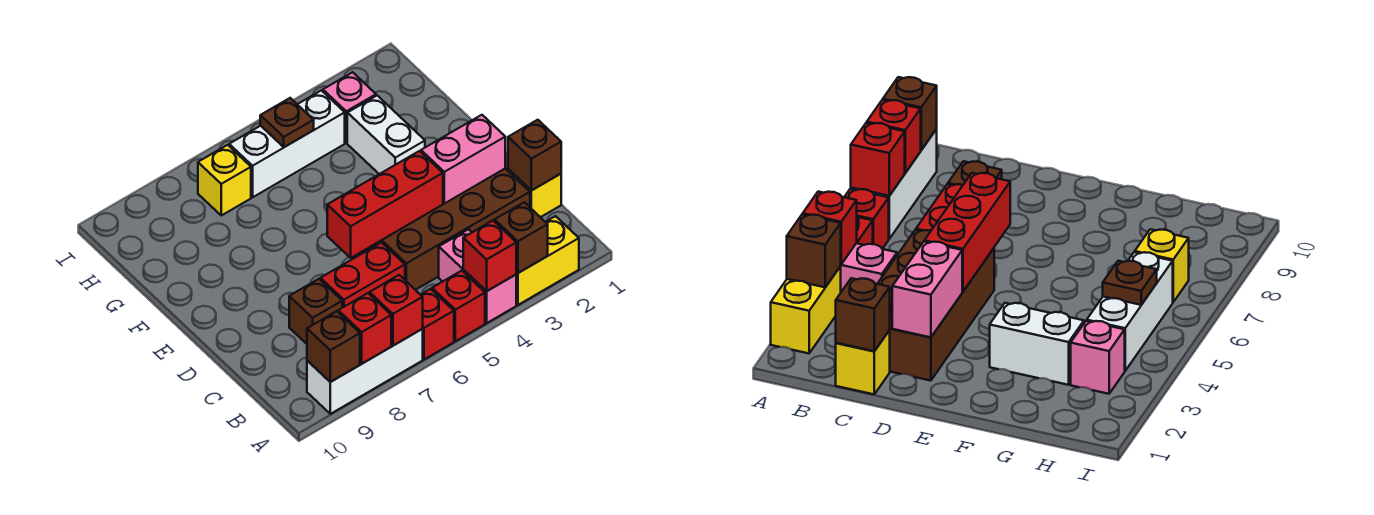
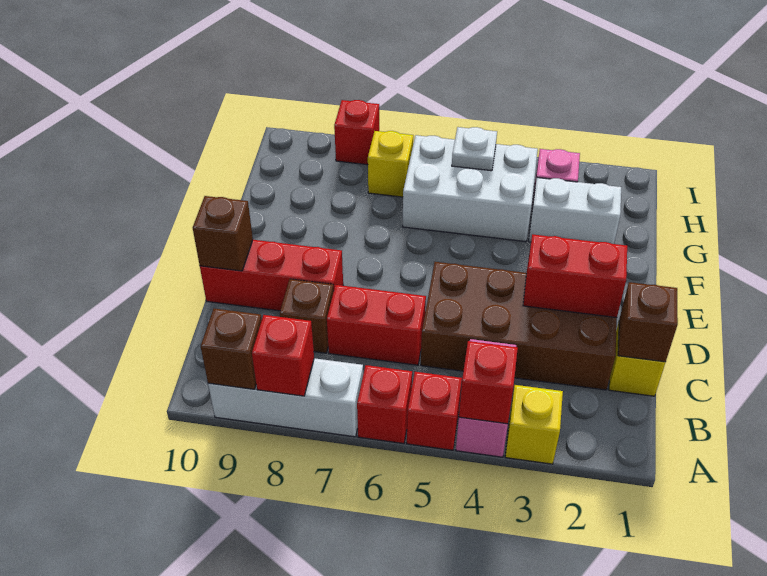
yellow brick A2:A3 level 1 -> yellow brick A3 level 1
brown brick A3 level 2 -> brown brick D10 level 2
red brick A7 level 2 -> red brick I8 level 1
pink brick D2:D3 level 2 -> red brick D2:D3 level 2
red brick D4:D6 level 2 -> red brick D8:D10 level 1
white brick F3:G3 level 1 -> white brick G2:G3 level 1
white brick H4:H6 level 1 -> white brick G4:H6 level 1
brown plate H5 level 2 -> white plate H5 level 2

